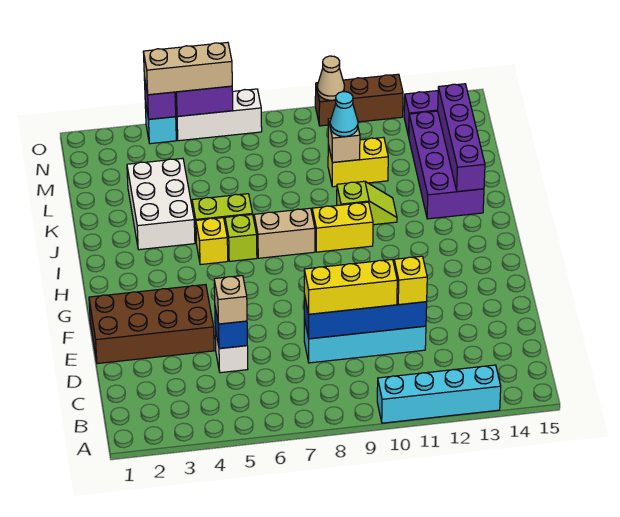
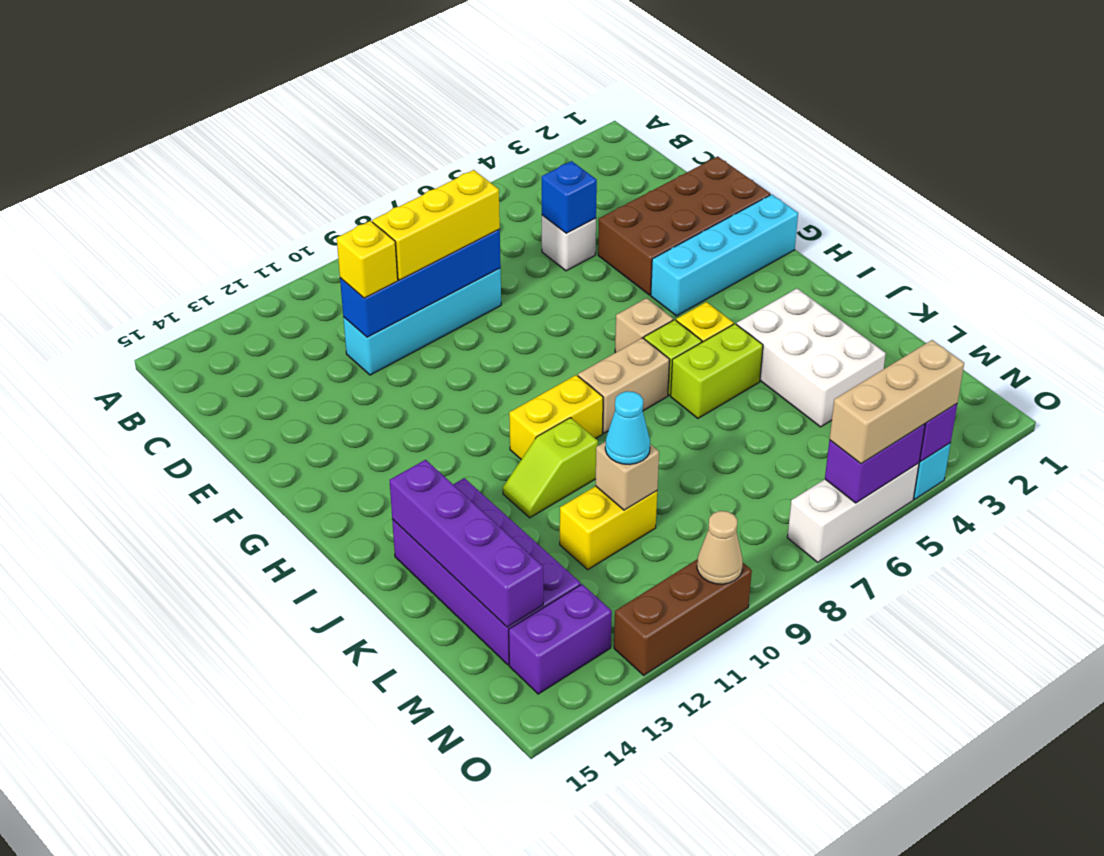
cyan brick A10:A13 level 1 -> cyan brick G1:G4 level 1
tan brick D5 level 3 -> tan brick H6 level 1

